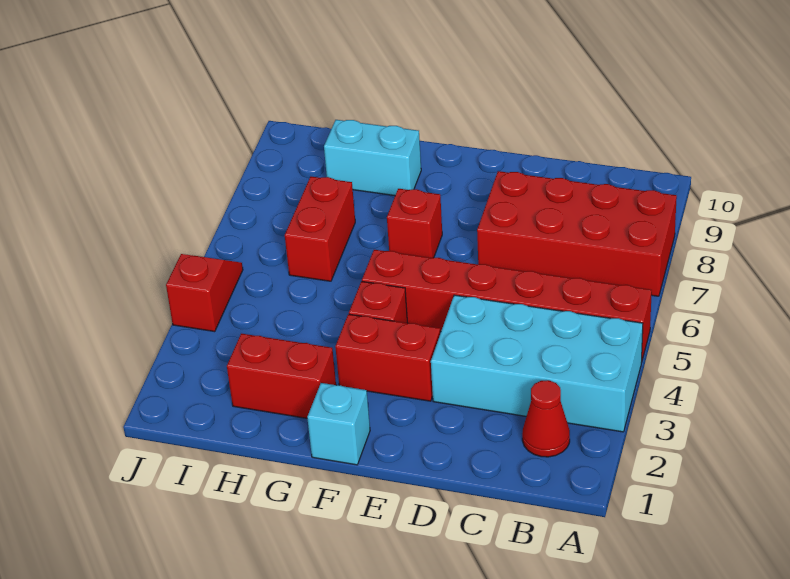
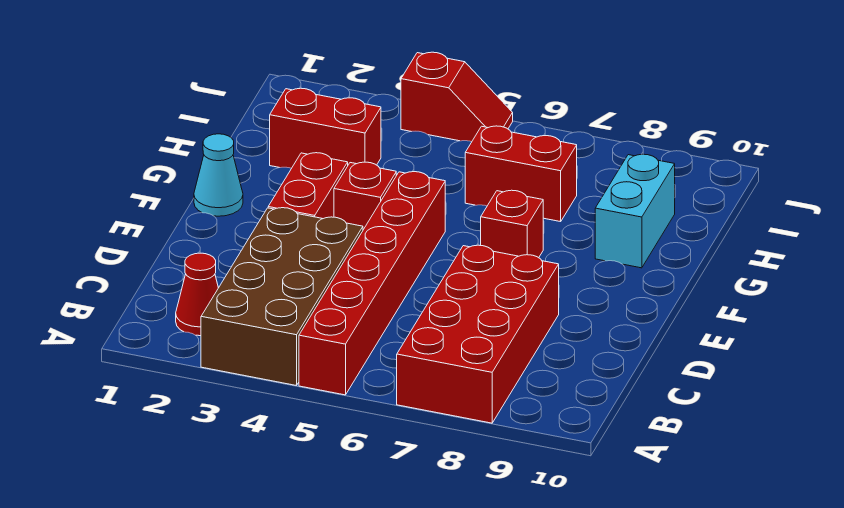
cyan brick A3:D4 level 1 -> brown brick A3:D4 level 1
cyan brick F1 level 1 -> cyan cone F1 level 1
red brick G2:H2 level 1 -> red brick H2:H3 level 1

